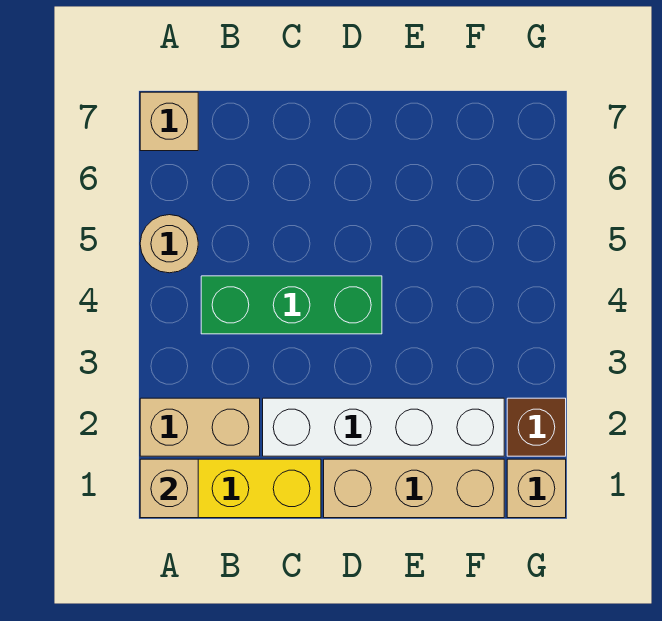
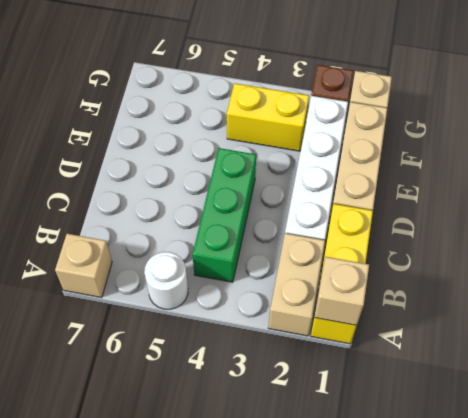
tan round brick A5 level 1 -> white round brick A5 level 1
none -> yellow brick F3:F4 level 1

